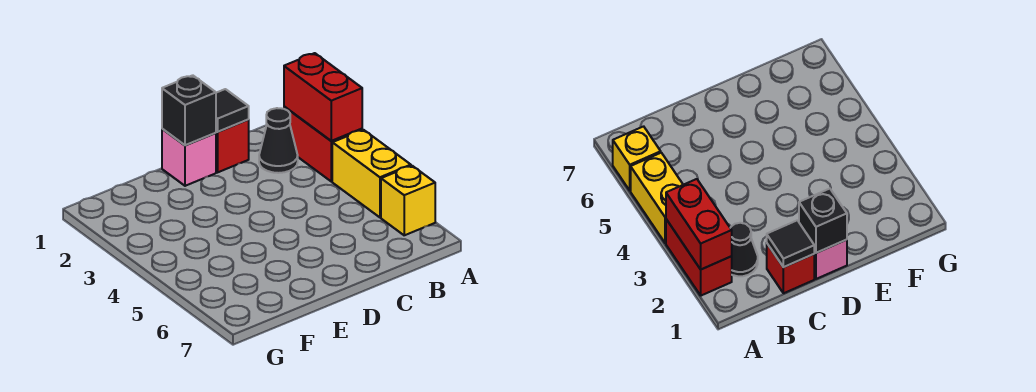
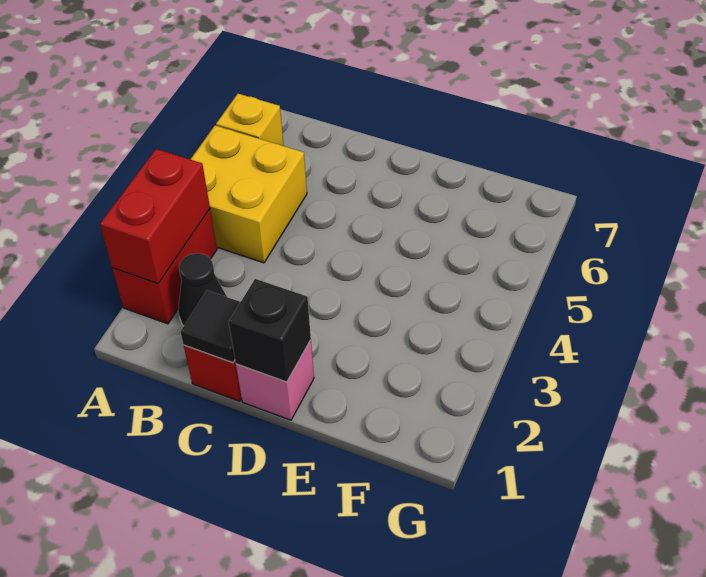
yellow brick A4:A5 level 1 -> yellow brick A4:B5 level 1

